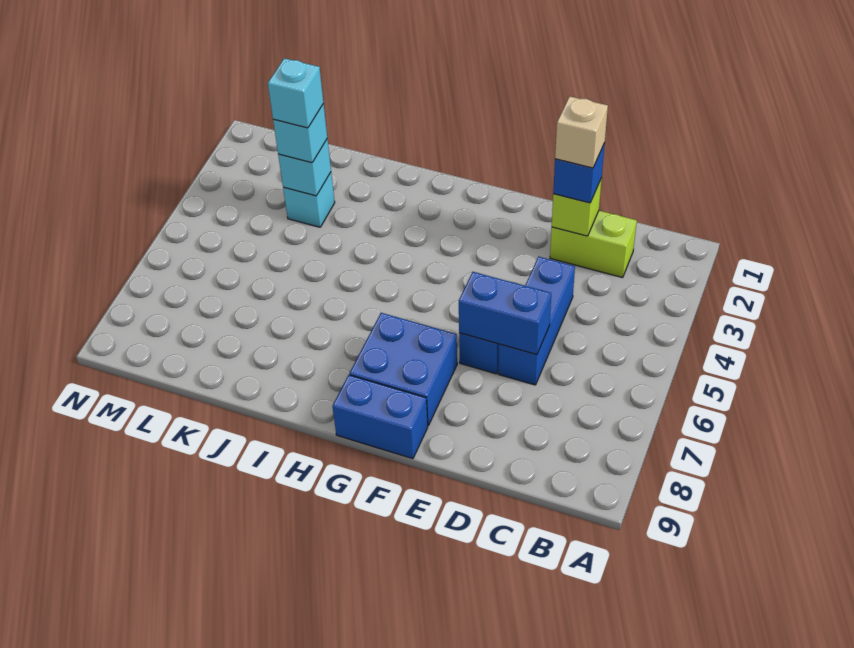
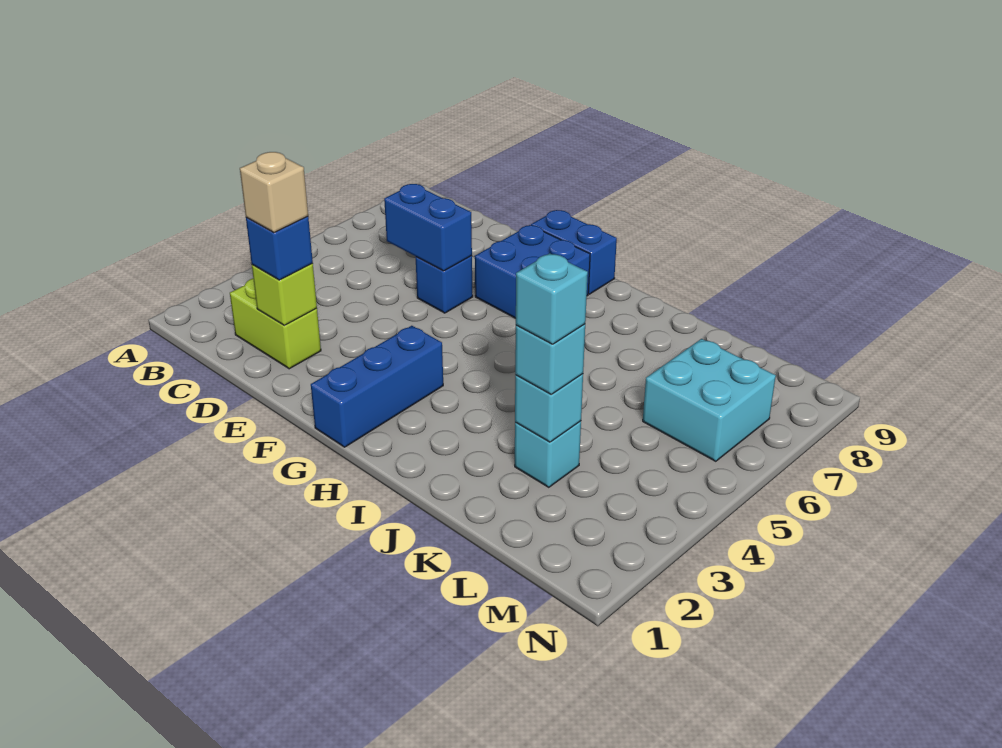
blue brick D4:D6 level 1 -> blue brick G1:G3 level 1
none -> cyan brick L6:M7 level 1

